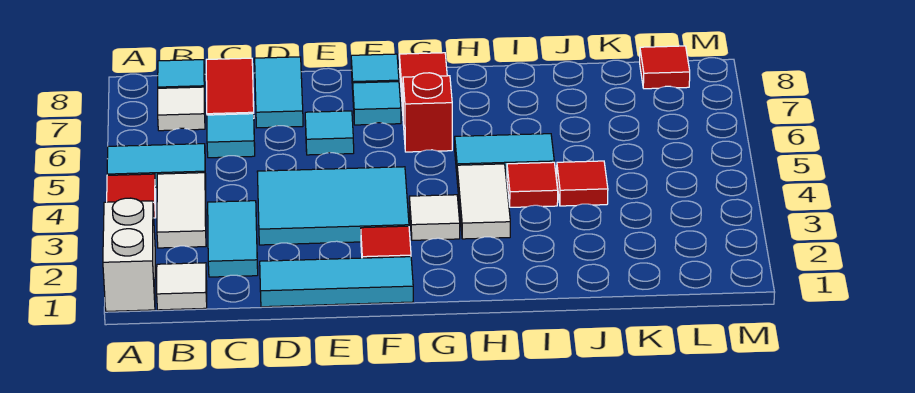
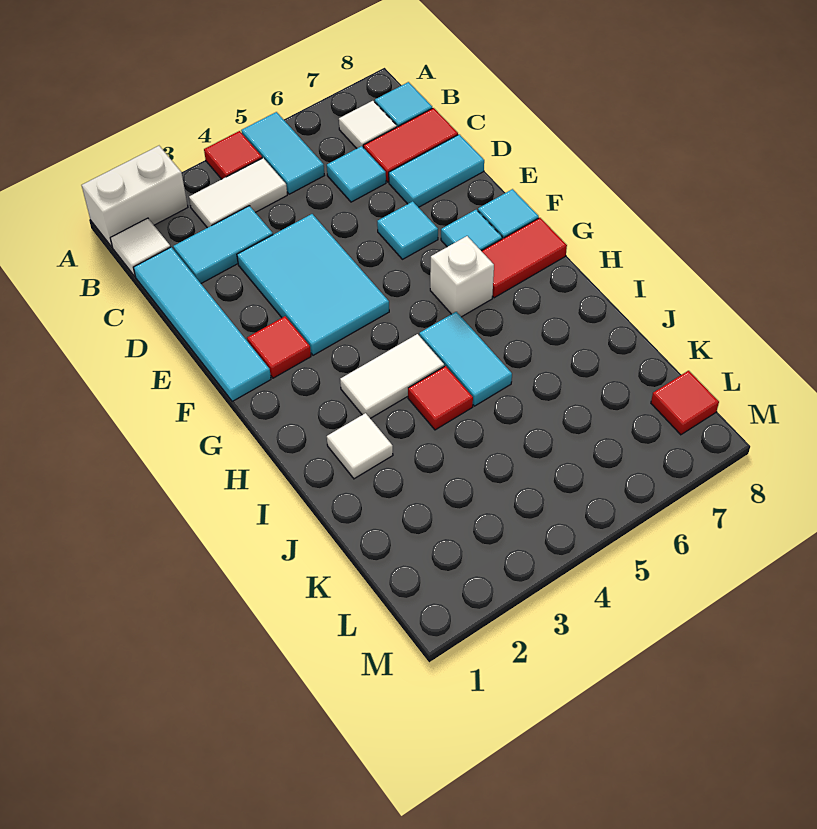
cyan tile D1:F1 level 1 -> cyan tile C1:F1 level 1
white tile G3 level 1 -> white tile I2 level 1
red brick G6 level 1 -> white brick G6 level 1
red tile J4 level 1 -> none

